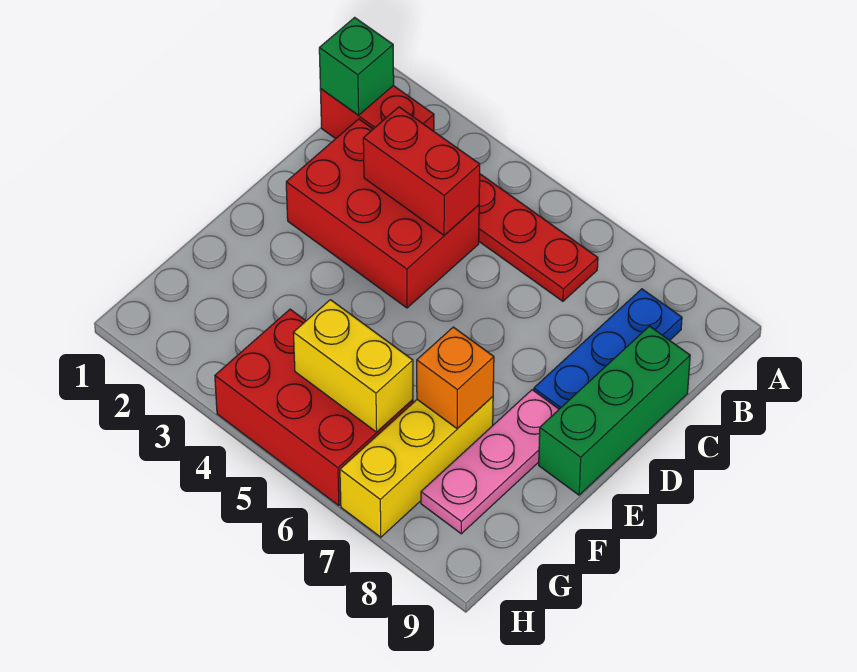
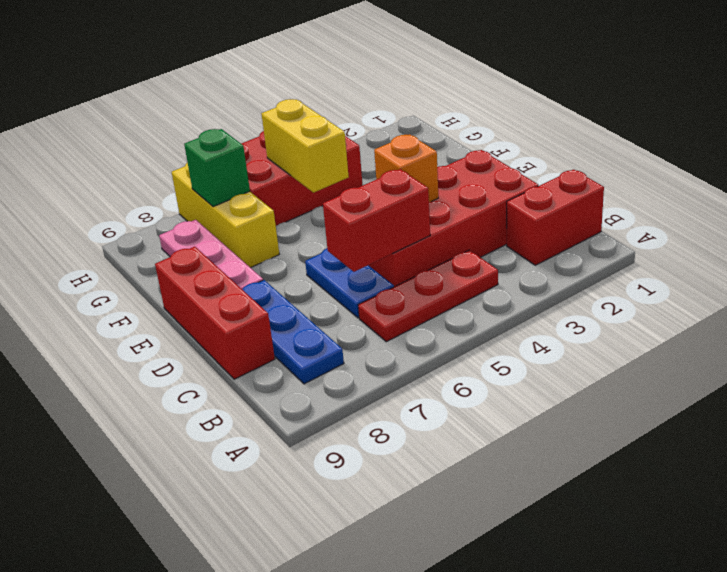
green brick B1 level 2 -> green brick G7 level 2
red brick C2:D4 level 1 -> red brick C2:D5 level 1
red brick C3:C4 level 2 -> red brick C5:C6 level 2
none -> blue plate C6:D6 level 1
green brick C9:E9 level 1 -> red brick C9:E9 level 1
orange brick F7 level 2 -> orange brick D4 level 2
yellow brick G5:G6 level 2 -> yellow brick F5:G5 level 2

